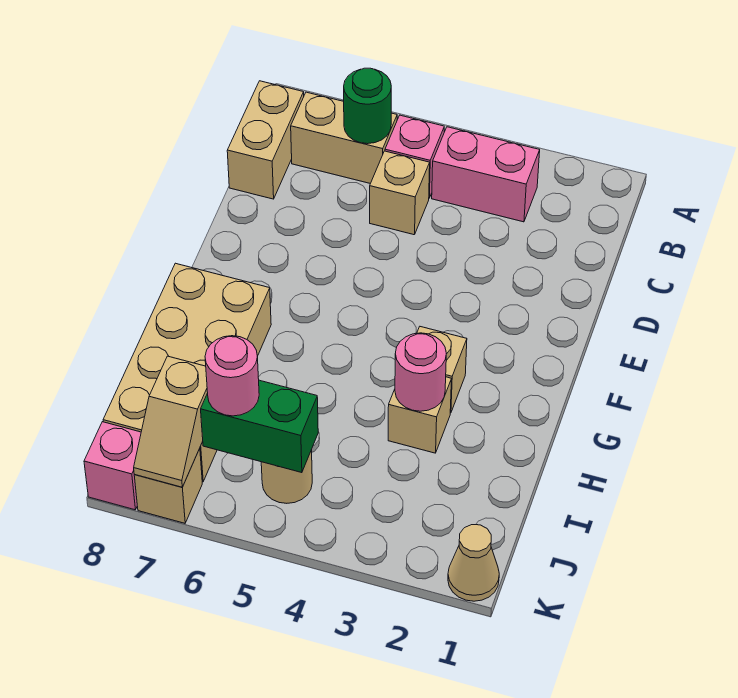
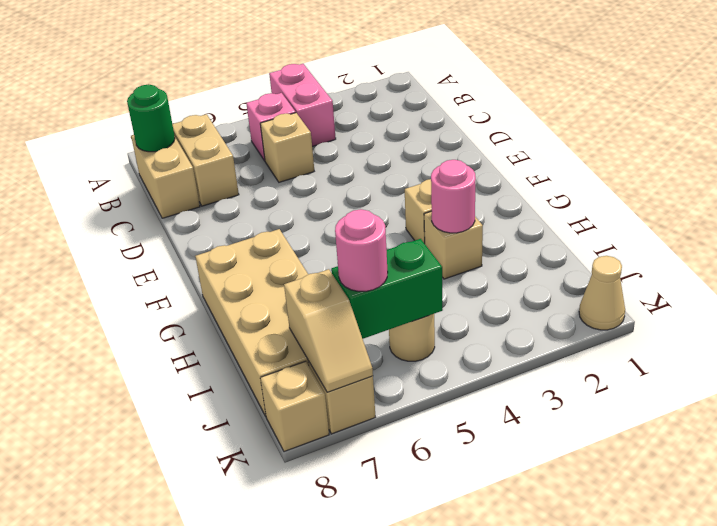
pink brick B3:B4 level 1 -> pink brick A4:B4 level 1
tan brick B6:B7 level 1 -> tan brick B7:C7 level 1
green round brick B6 level 2 -> green round brick B8 level 2
pink brick K8 level 1 -> tan brick K8 level 1

